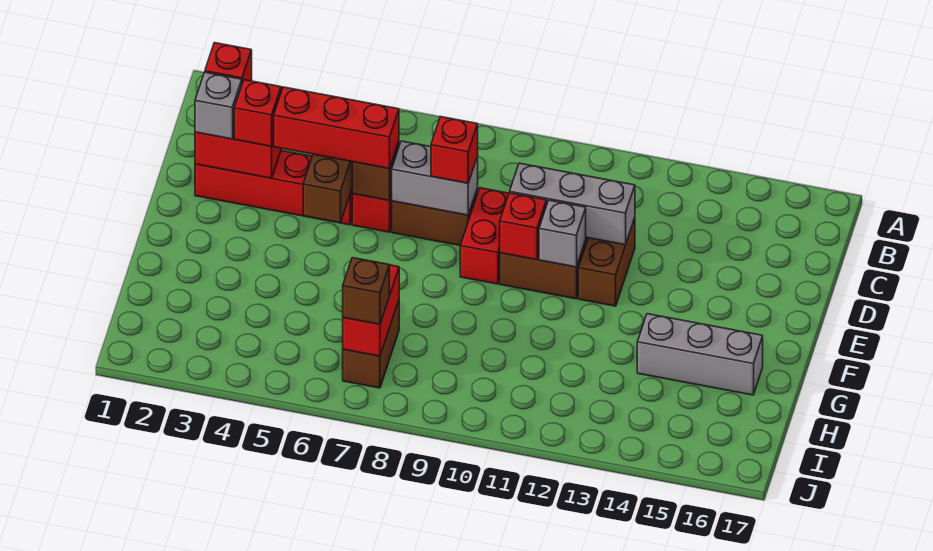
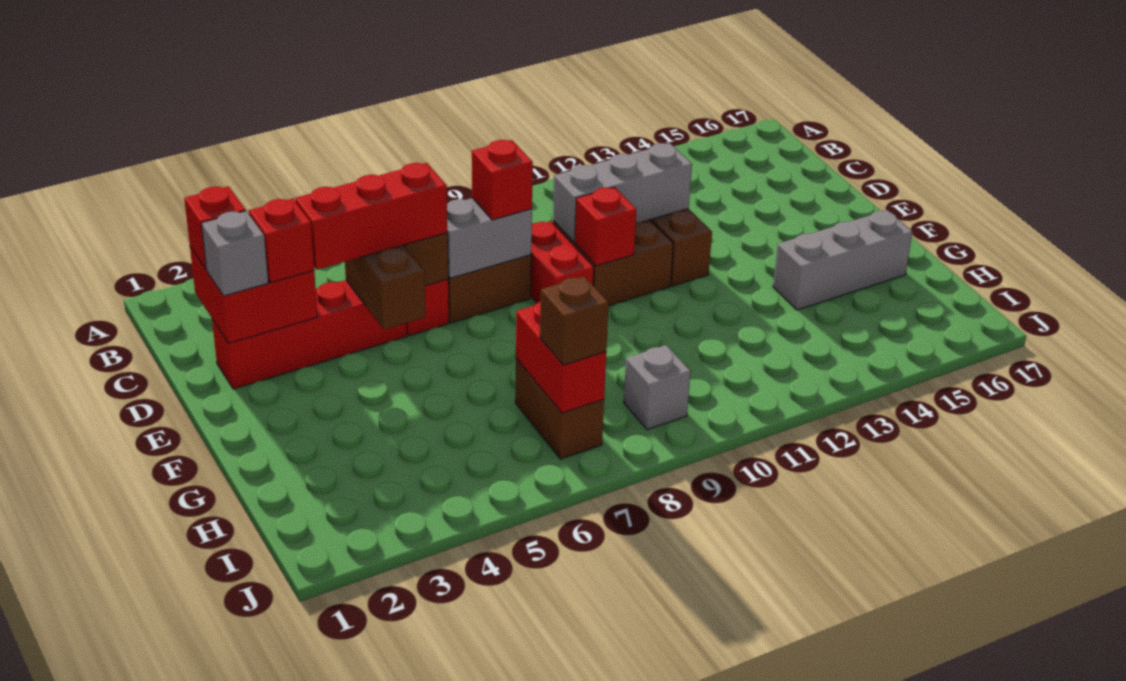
grey brick E11 level 2 -> grey brick I9 level 1

